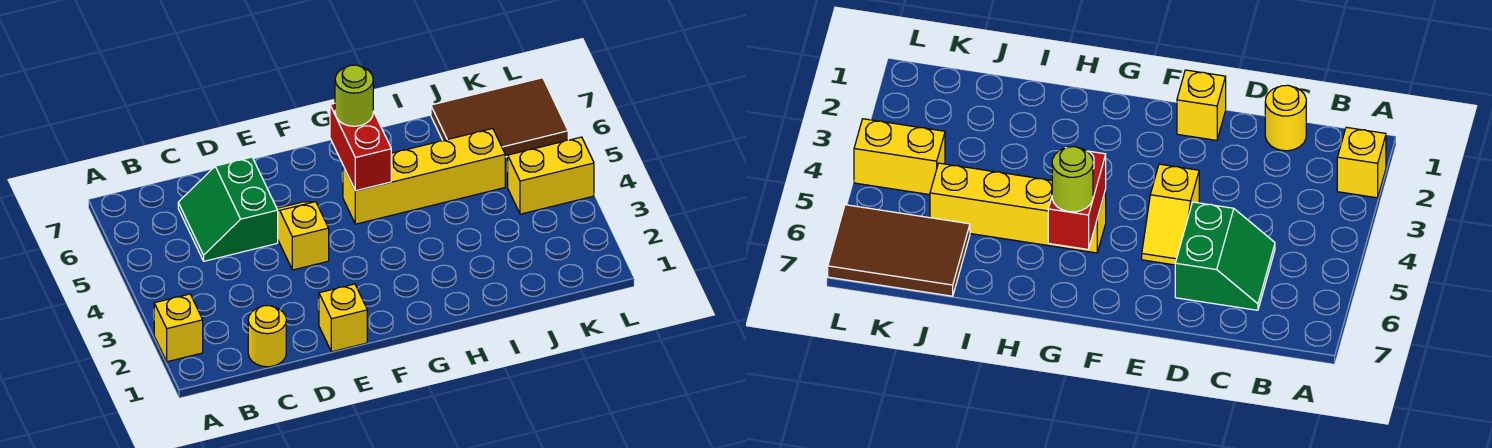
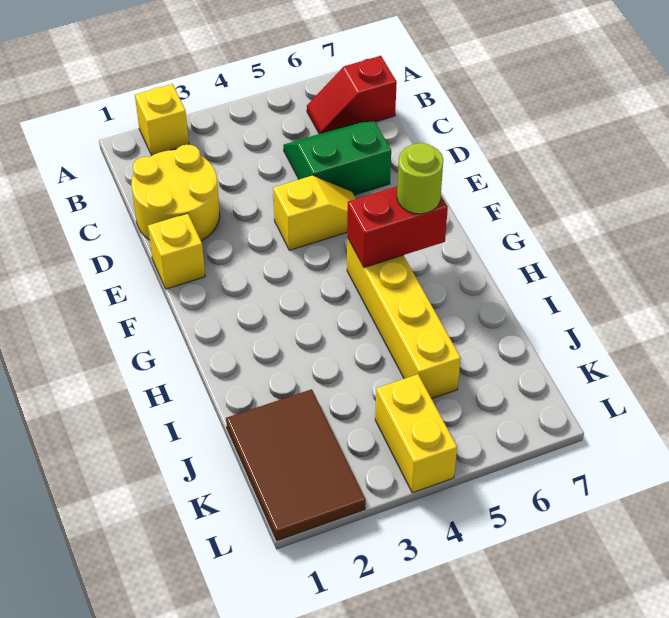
none -> red slope B6:B7 level 1 top 7
yellow round brick C1 level 1 -> yellow round brick C1:D2 level 1
brown tile J6:L7 level 1 -> brown tile J1:L2 level 1

